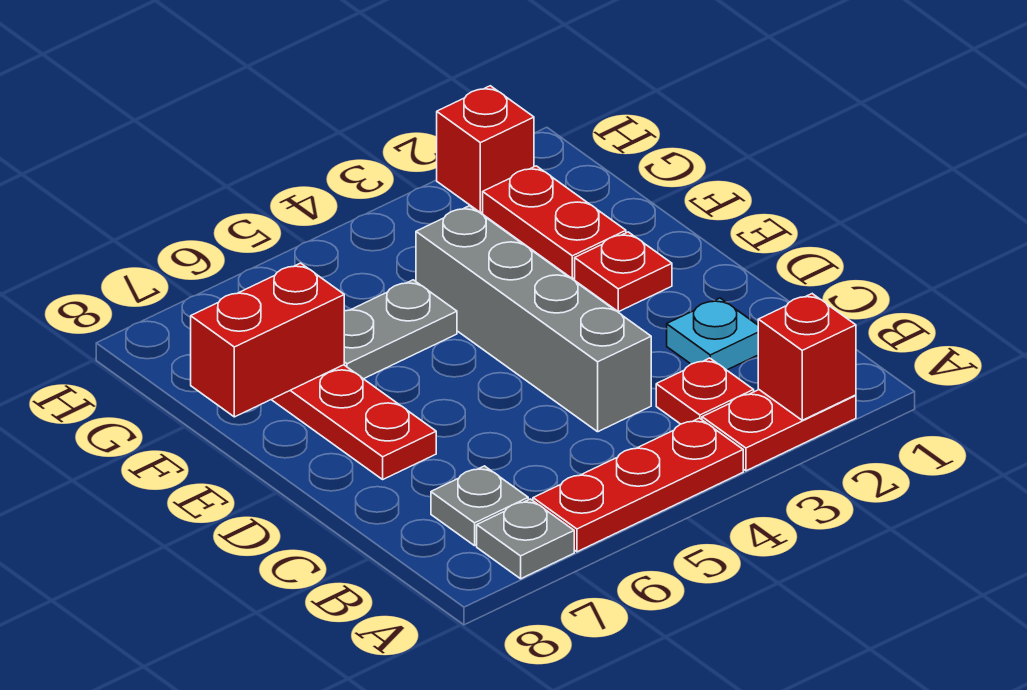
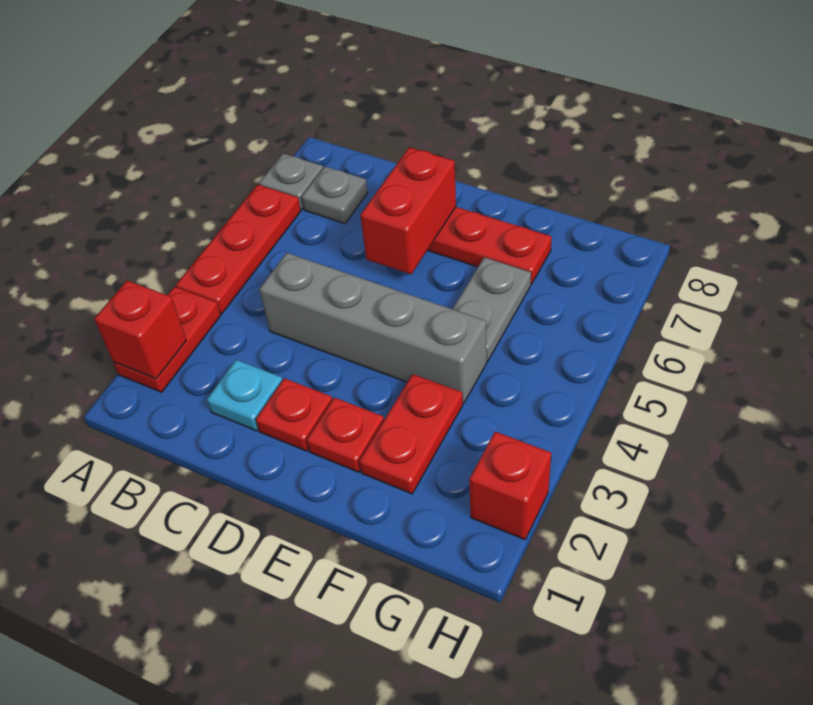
red plate B3 level 1 -> red plate D2 level 1
red plate F2:G2 level 1 -> red plate F2:F3 level 1
red brick F7:F8 level 2 -> red brick D6:D7 level 2

